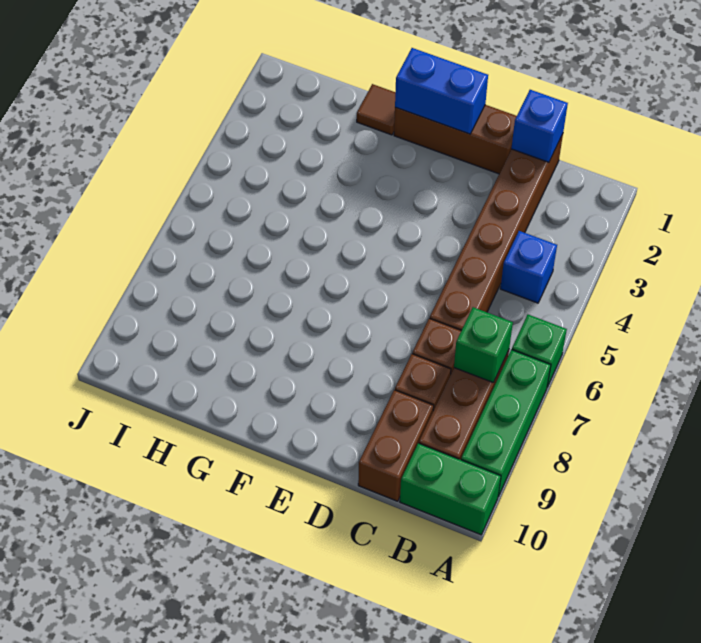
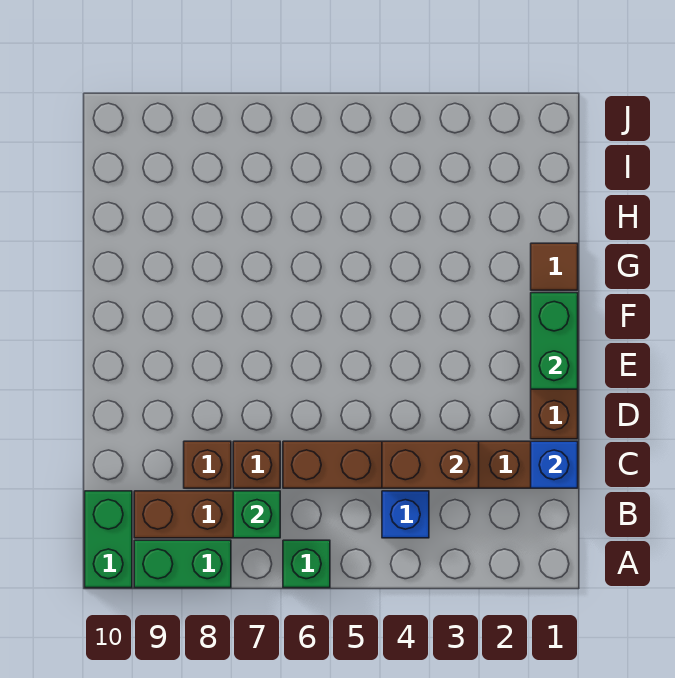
green brick A7:A9 level 1 -> green brick A8:A9 level 1
brown brick C9:C10 level 1 -> brown brick C3:C4 level 2
blue brick E1:F1 level 2 -> green brick E1:F1 level 2

